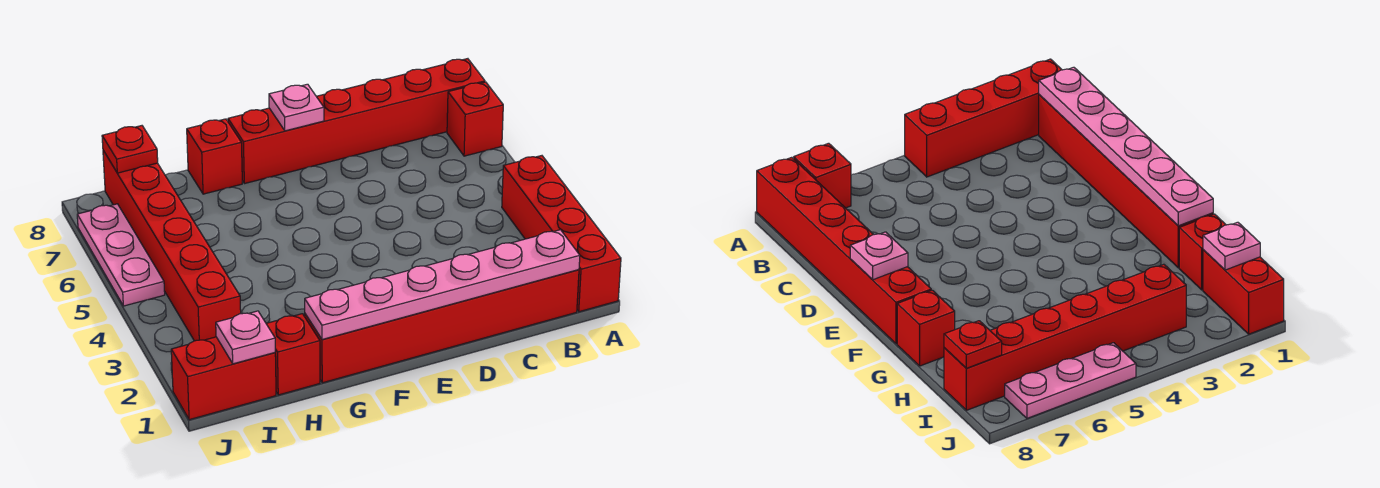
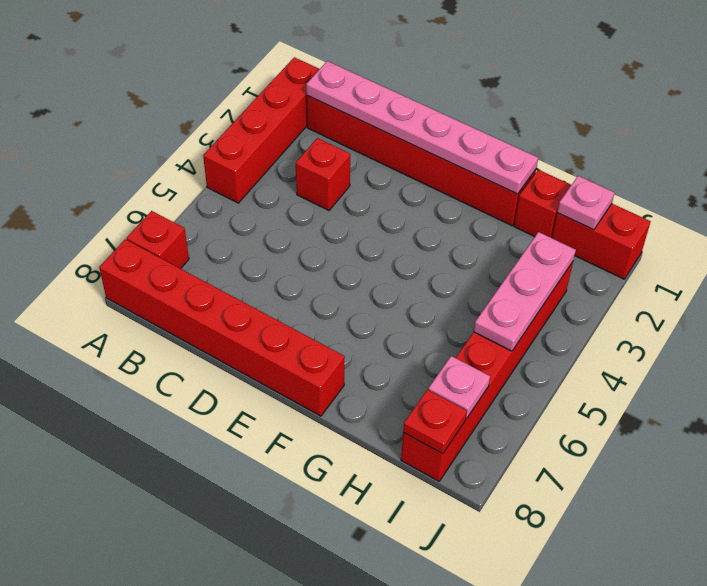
pink plate E8 level 2 -> pink plate I7 level 2
red brick G8 level 1 -> red brick C3 level 1
pink plate J5:J7 level 1 -> pink plate I3:I5 level 2

